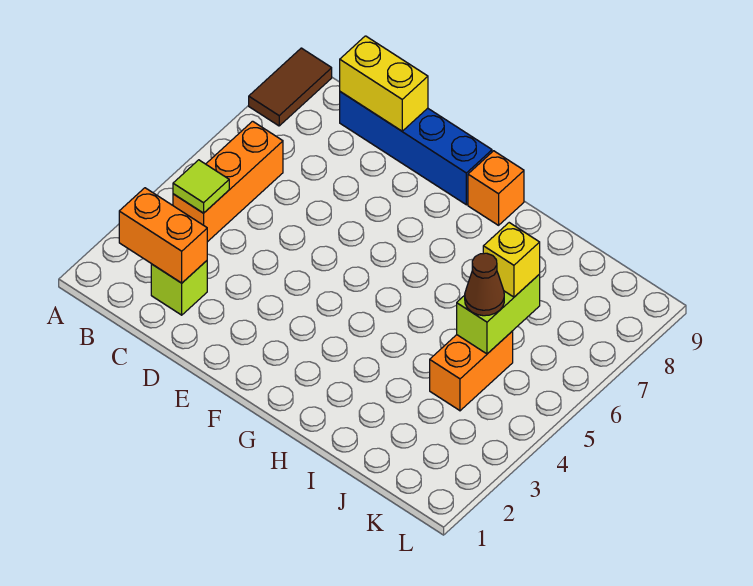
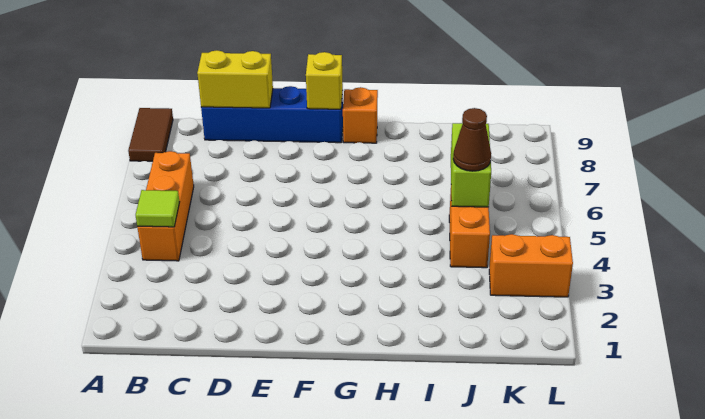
orange brick B2:C2 level 2 -> orange brick K3:L3 level 1
lime brick C2 level 1 -> none
yellow brick J6 level 3 -> yellow brick F9 level 2

